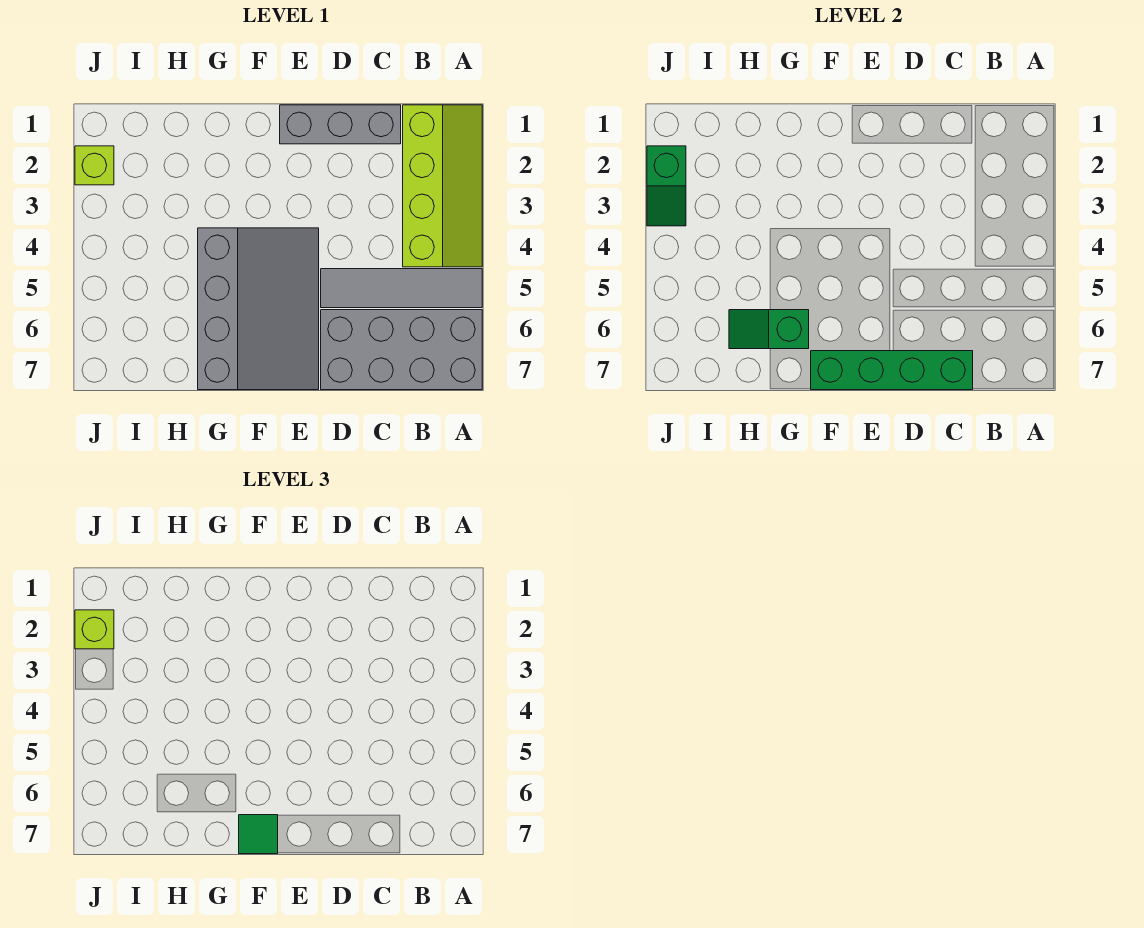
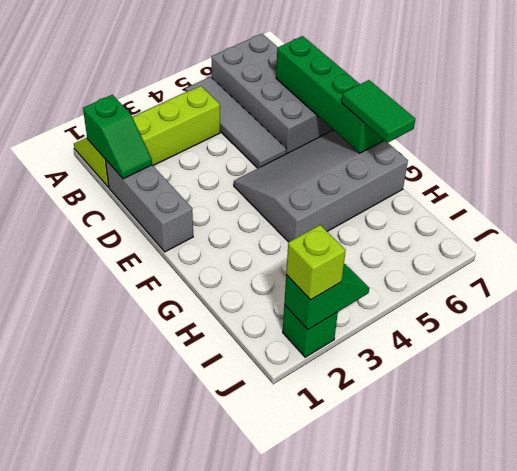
green tile F7 level 3 -> green tile F7:G7 level 3
green slope G6:H6 level 2 top G -> green slope B1:C1 level 2 top B
lime brick J2 level 1 -> green brick J2 level 1

